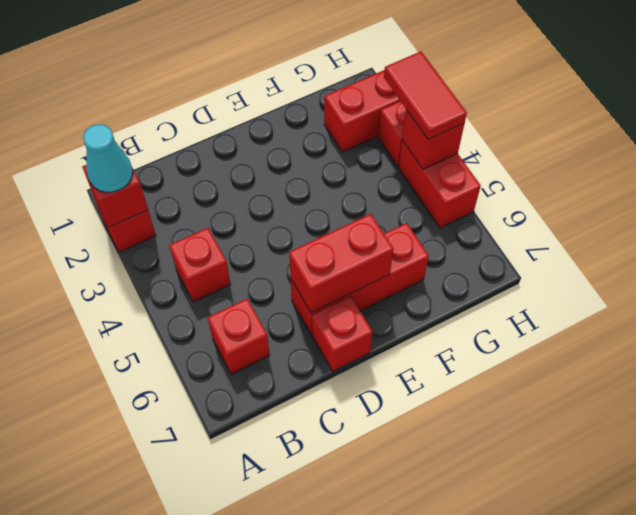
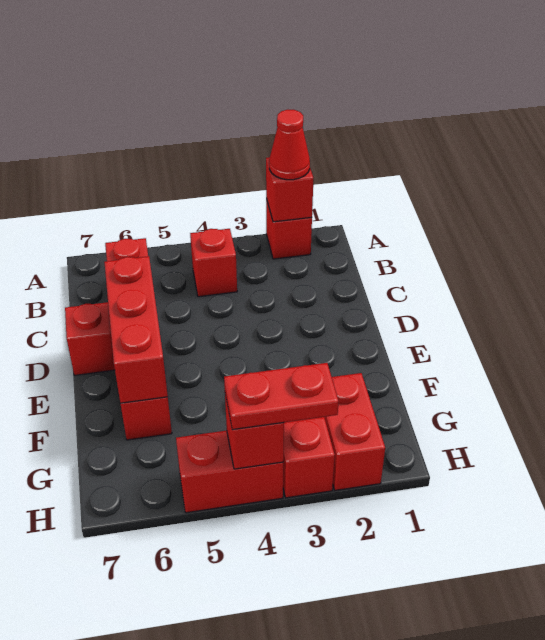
cyan cone A2 level 3 -> red cone A2 level 3
red brick D6:E6 level 2 -> red brick D6:F6 level 2
red tile H3:H4 level 3 -> red plate H3:H4 level 3

